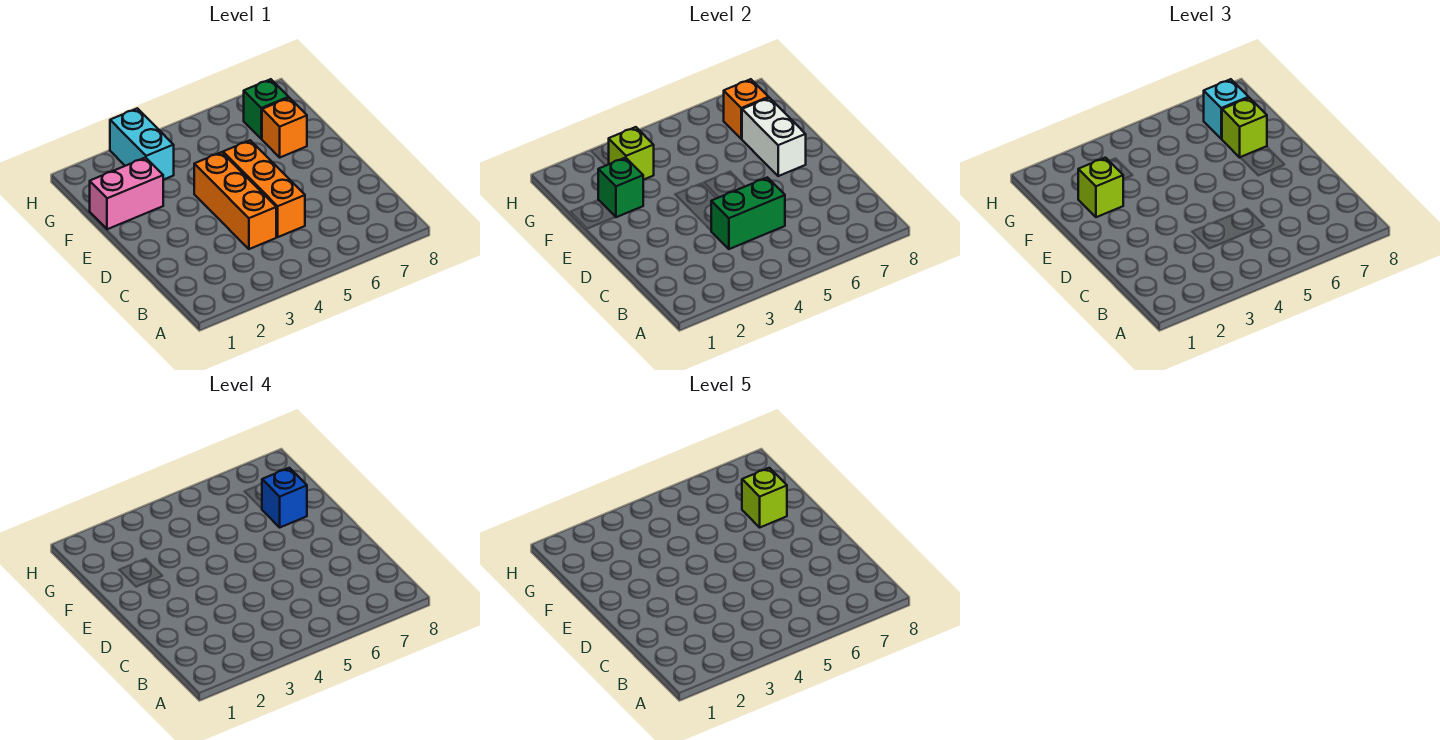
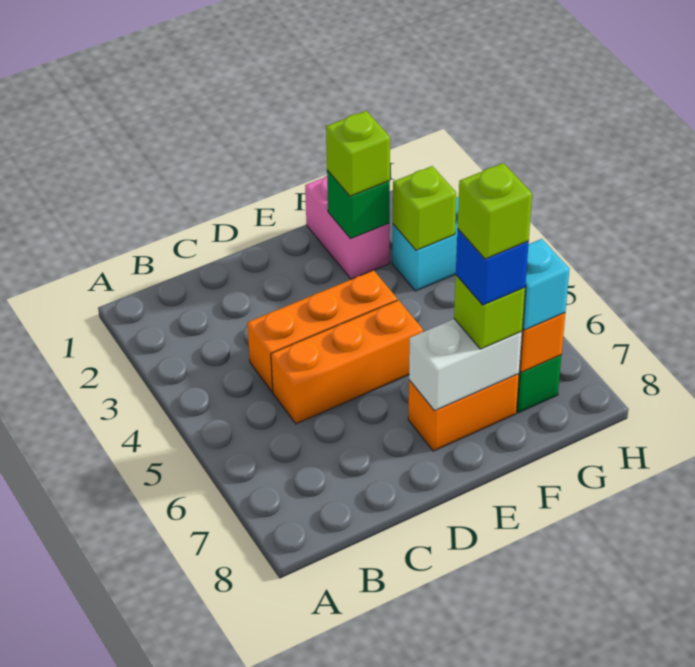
green brick C4:C5 level 2 -> none
orange brick F7 level 1 -> orange brick E7:F7 level 1

